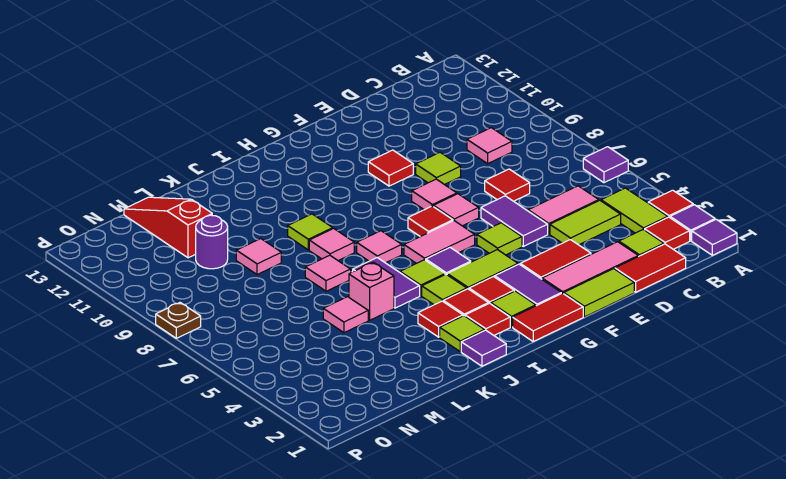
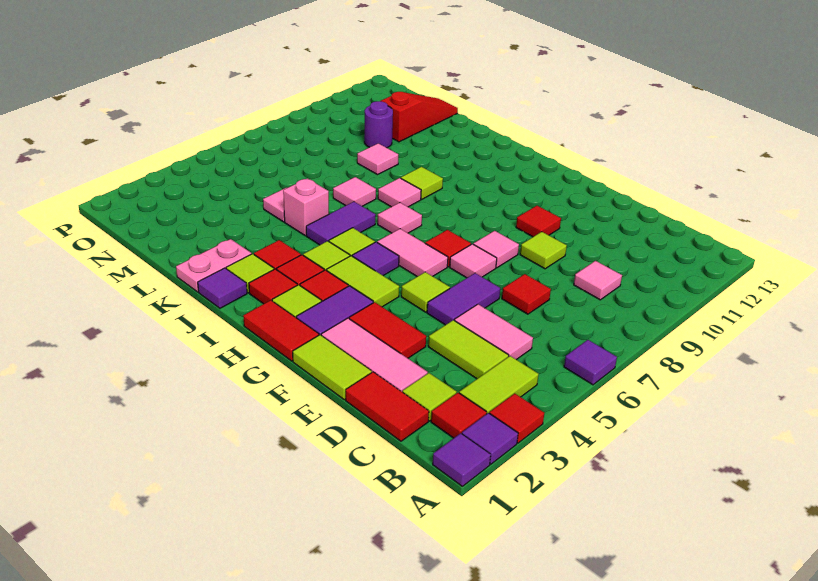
none -> pink plate K1:K2 level 1
brown plate P8 level 1 -> none

